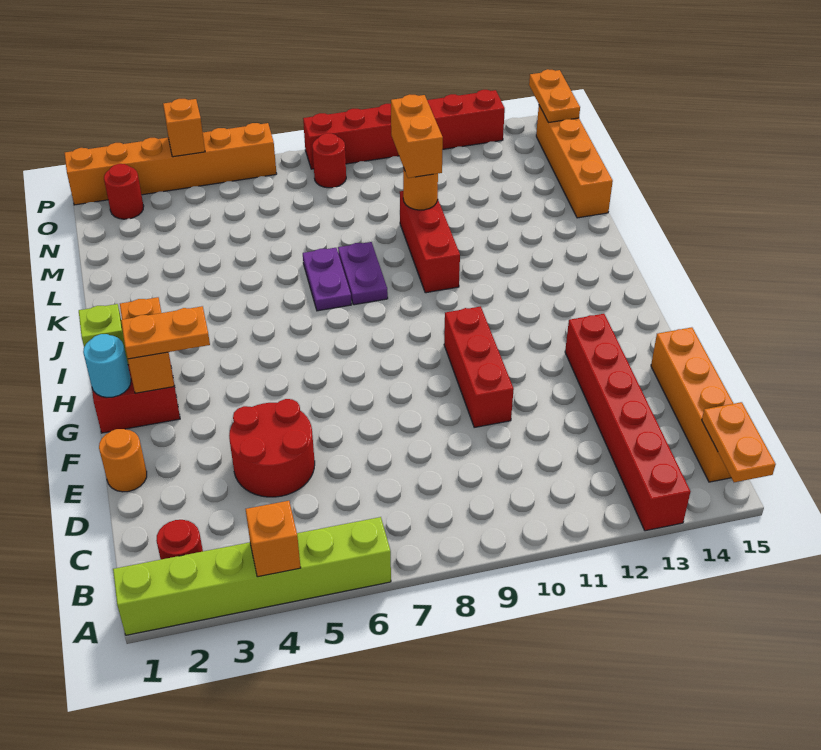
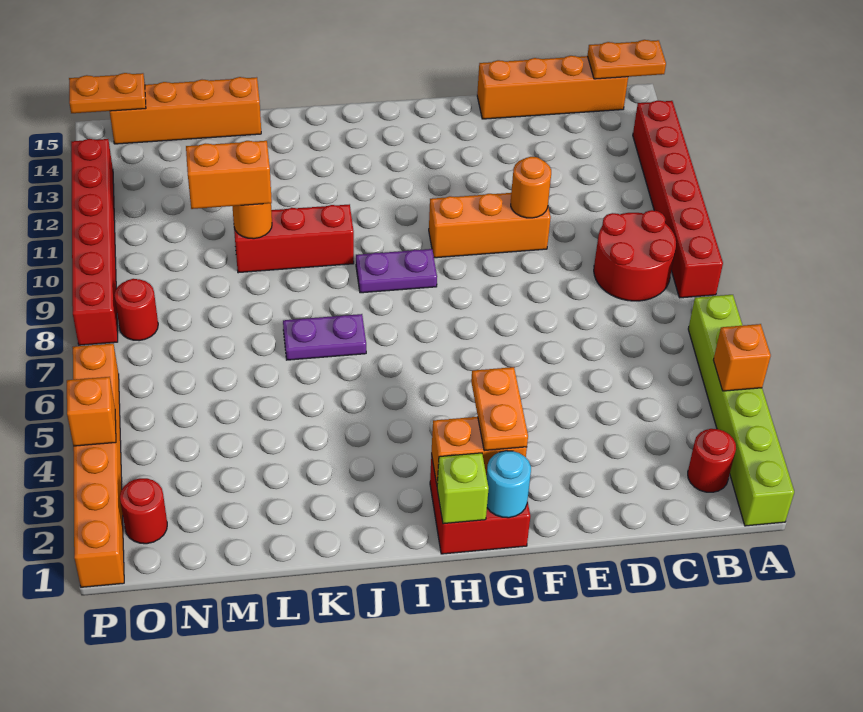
red brick A13:F13 level 1 -> red brick A8:A13 level 1
red round brick D4:E5 level 1 -> red round brick B8:C9 level 1
orange round brick E1 level 1 -> orange round brick E10 level 2
red brick E10:G10 level 1 -> orange brick E10:G10 level 1
purple plate J8:K8 level 1 -> purple plate H9:I9 level 1

